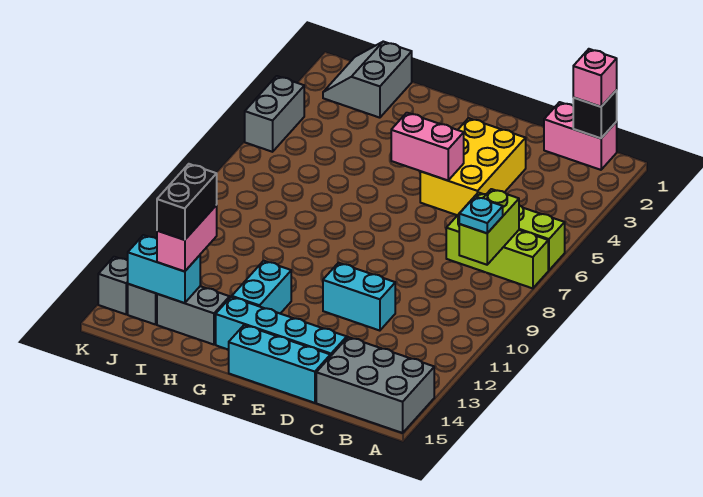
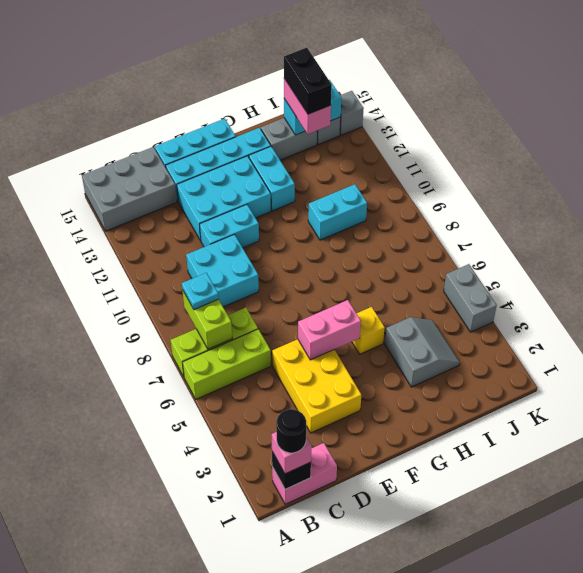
none -> black round brick B1 level 4
none -> cyan brick C9:D10 level 1
none -> cyan brick D12:F13 level 1
none -> yellow brick G5 level 1
none -> cyan brick H10:I10 level 1
grey slope I1:J2 level 1 top I -> grey slope H3:I4 level 1 top H

